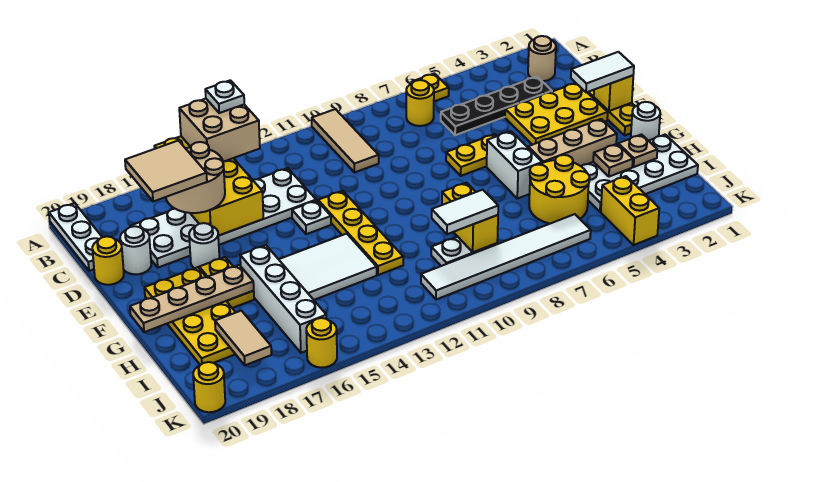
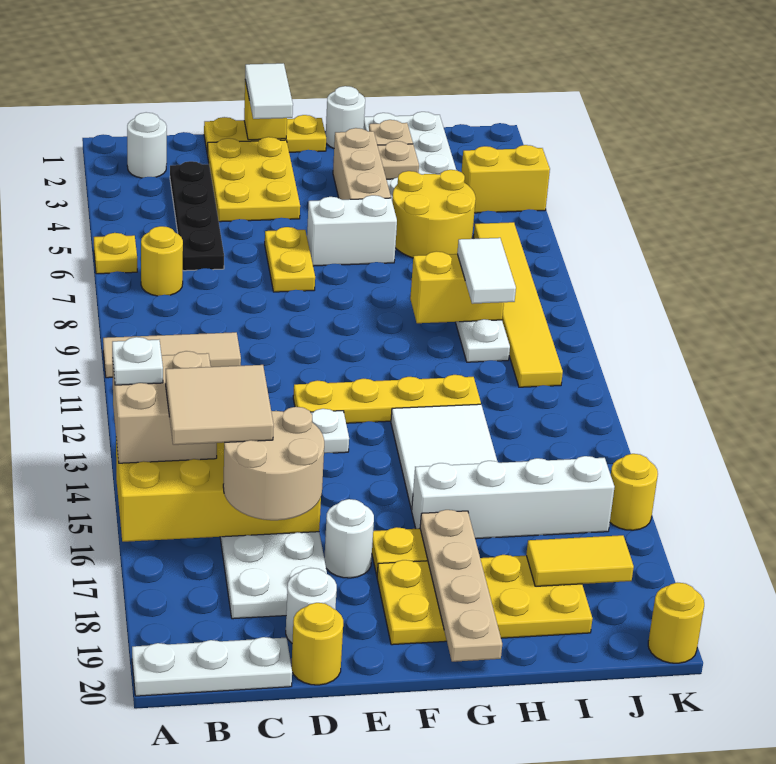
tan round brick B2 level 1 -> white round brick B2 level 1
tan tile C17:D18 level 4 -> tan tile B15:C16 level 4
tan tile I18:J18 level 2 -> yellow tile I18:J18 level 2
white tile J6:J11 level 1 -> yellow tile J6:J11 level 1

